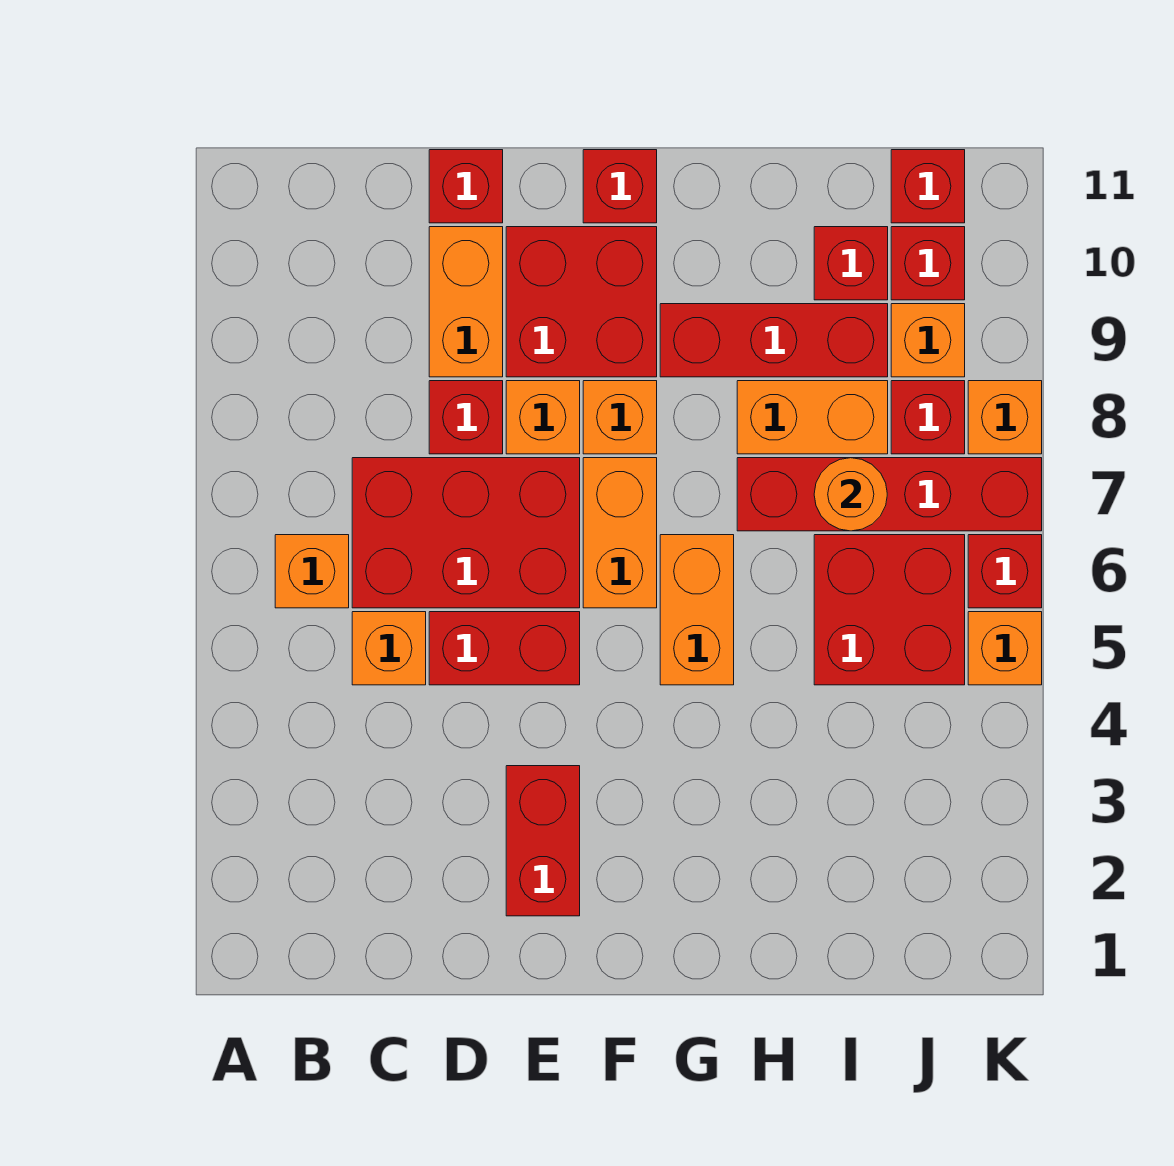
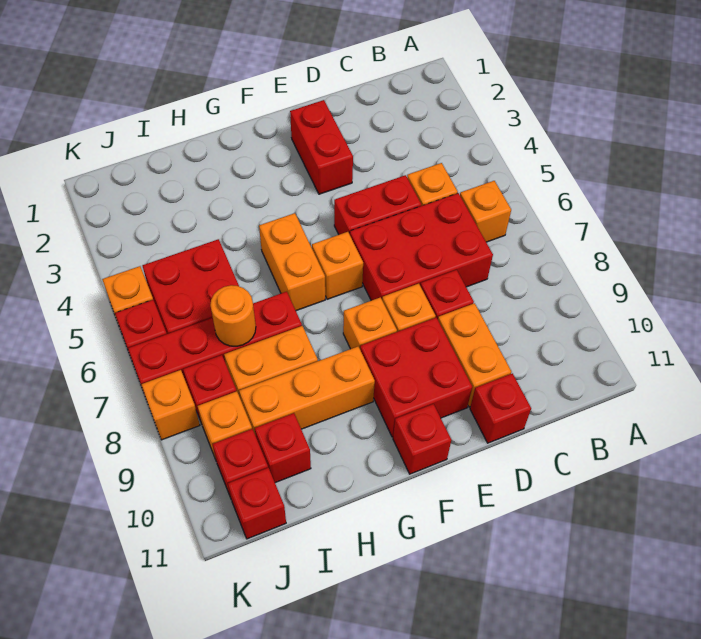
orange brick F6:F7 level 1 -> orange brick F6 level 1
red brick G9:I9 level 1 -> orange brick G9:I9 level 1

